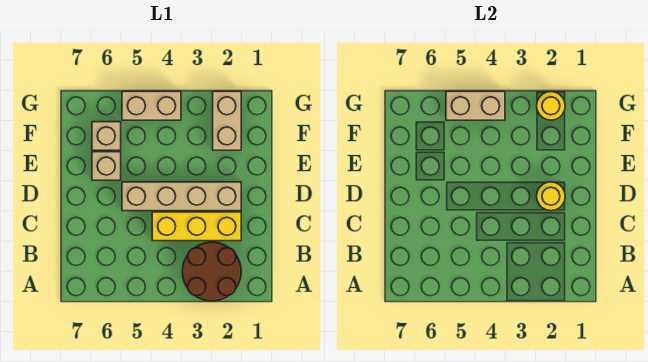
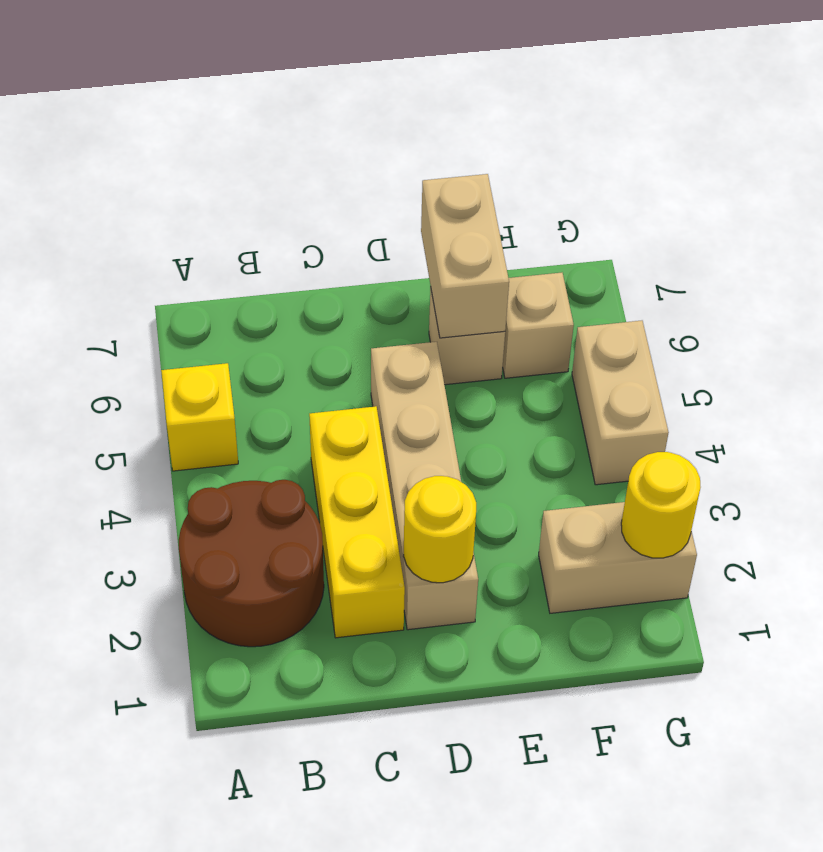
none -> yellow brick A5 level 1
tan brick G4:G5 level 2 -> tan brick E6:E7 level 2

